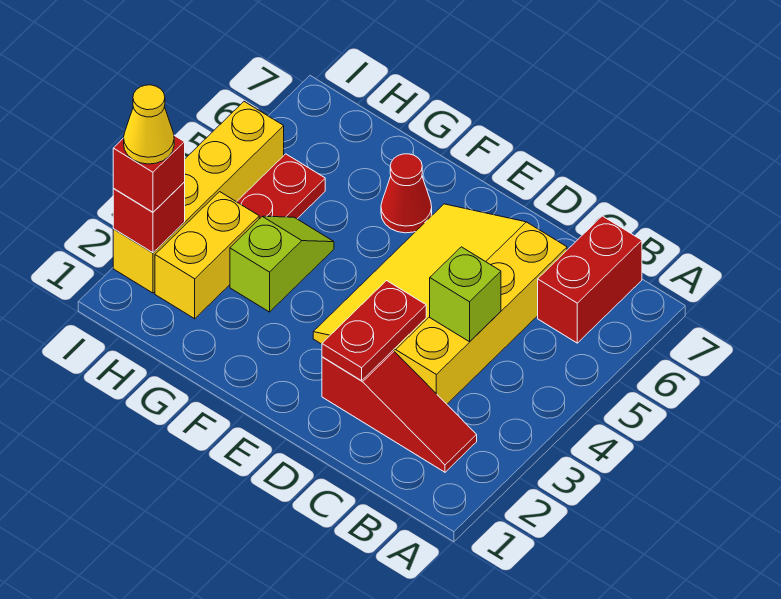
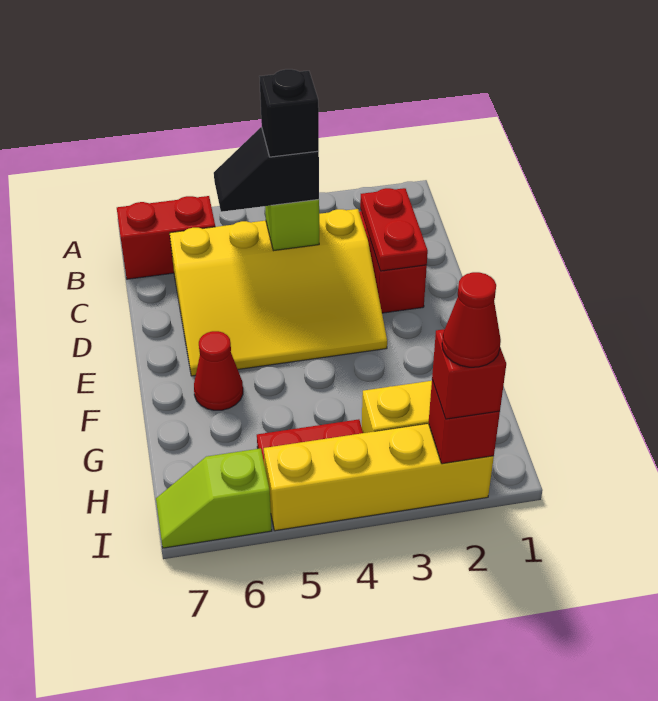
none -> black slope C4:C5 level 3 top 4
none -> black brick C4 level 4
red plate D2:D3 level 2 -> red plate C2:D2 level 2
lime slope G3:G4 level 1 top 3 -> lime slope I6:I7 level 1 top 6
yellow cone I2 level 4 -> red cone I2 level 4

